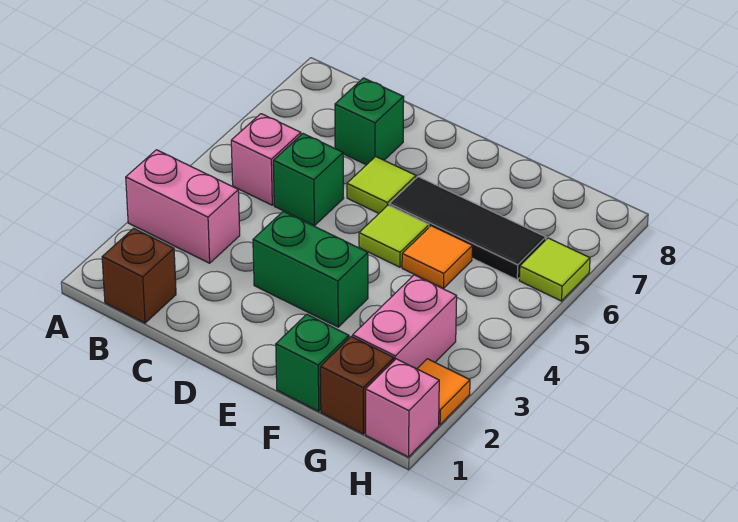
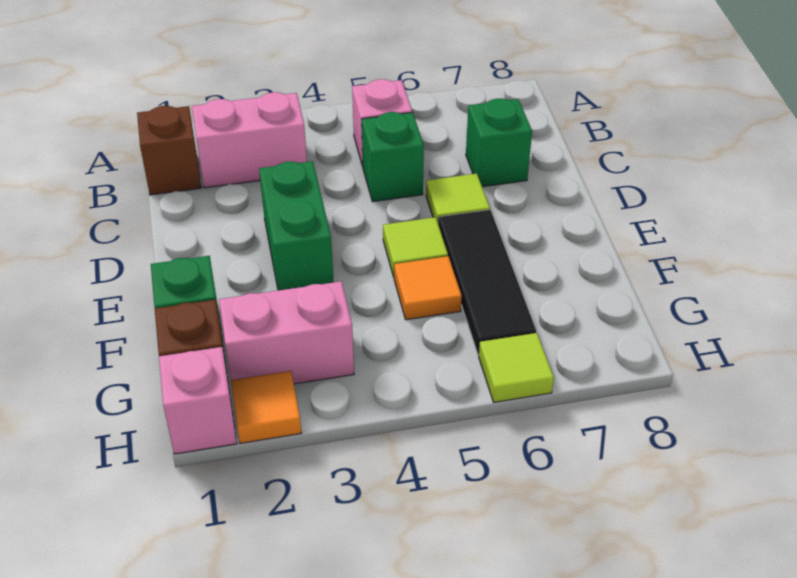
pink brick A3:B3 level 1 -> pink brick B2:B3 level 1

